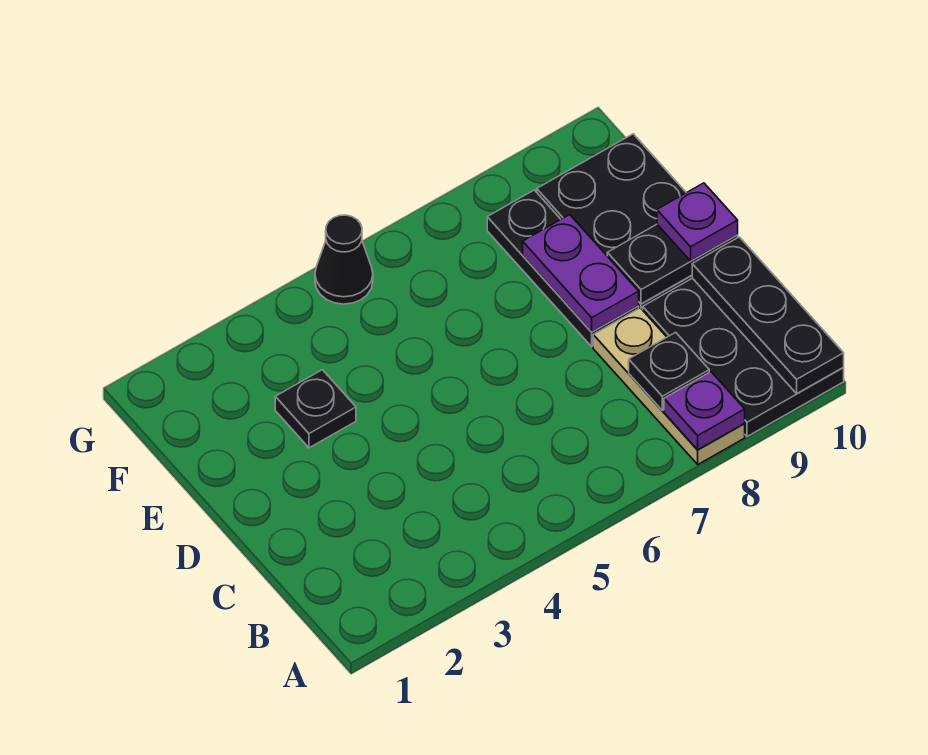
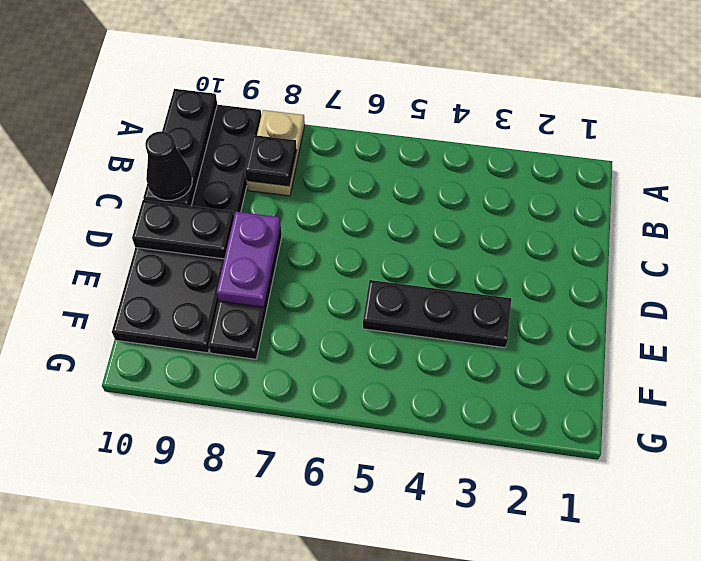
tan plate A8:C8 level 1 -> tan plate A8:B8 level 1
purple plate A8 level 2 -> none
purple plate D10 level 3 -> none
black plate E3 level 1 -> black plate E3:E5 level 1
black cone G5 level 1 -> black cone C10 level 3

